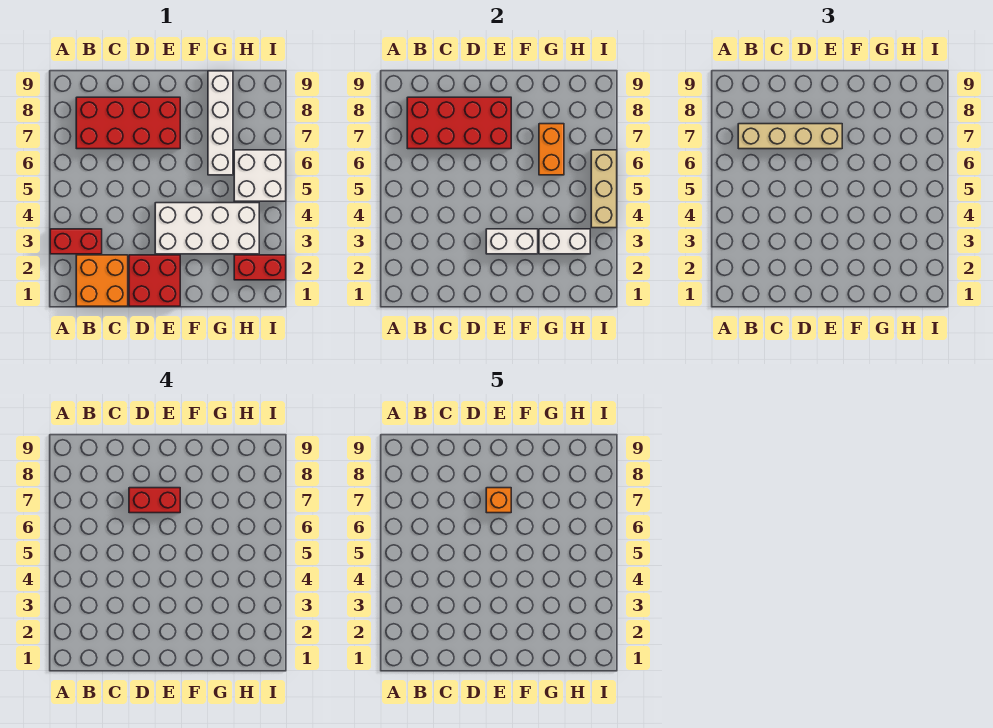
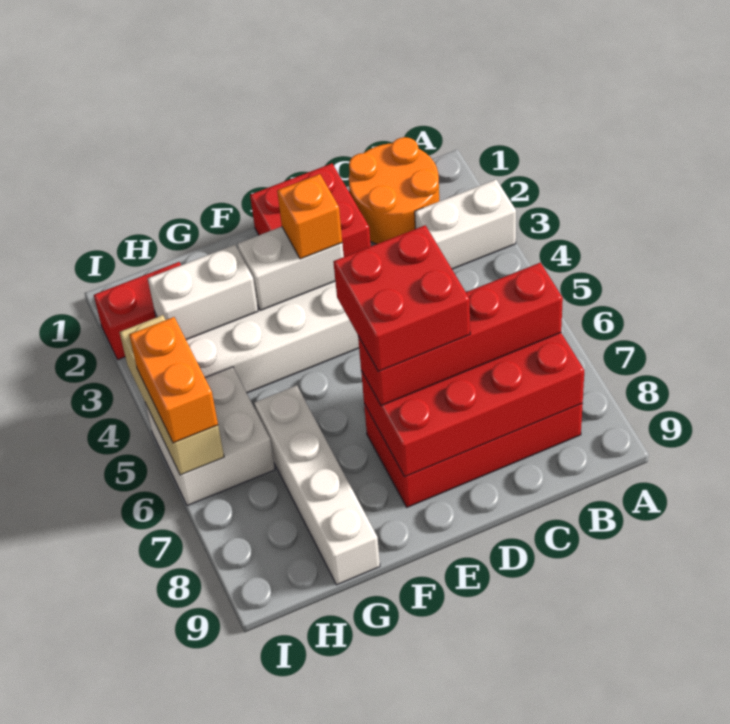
red brick A3:B3 level 1 -> white brick A3:B3 level 1
orange brick B1:C2 level 1 -> orange round brick B1:C2 level 1
tan brick B7:E7 level 3 -> red brick B7:E7 level 3
red brick D7:E7 level 4 -> red brick D6:E7 level 4
orange brick E7 level 5 -> orange brick E3 level 3
orange brick G6:G7 level 2 -> orange brick I5:I6 level 3

